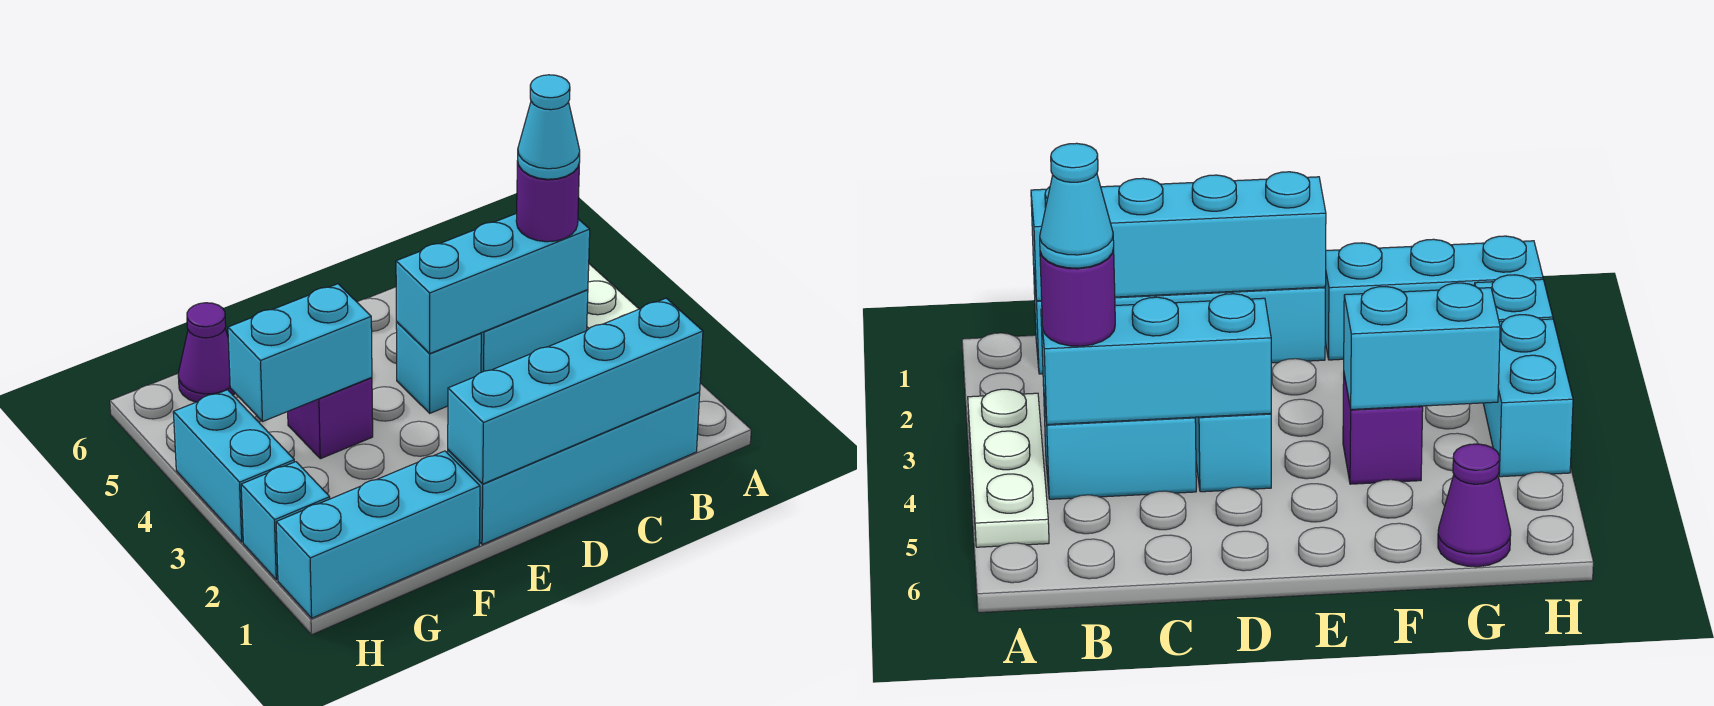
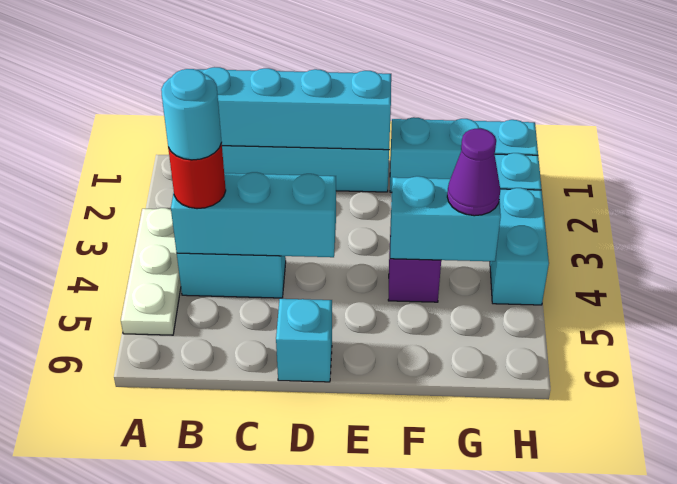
purple round brick B4 level 3 -> red round brick B4 level 3
cyan cone B4 level 4 -> cyan round brick B4 level 4
cyan brick D4 level 1 -> cyan brick D6 level 1
purple cone G6 level 1 -> purple cone G4 level 3

